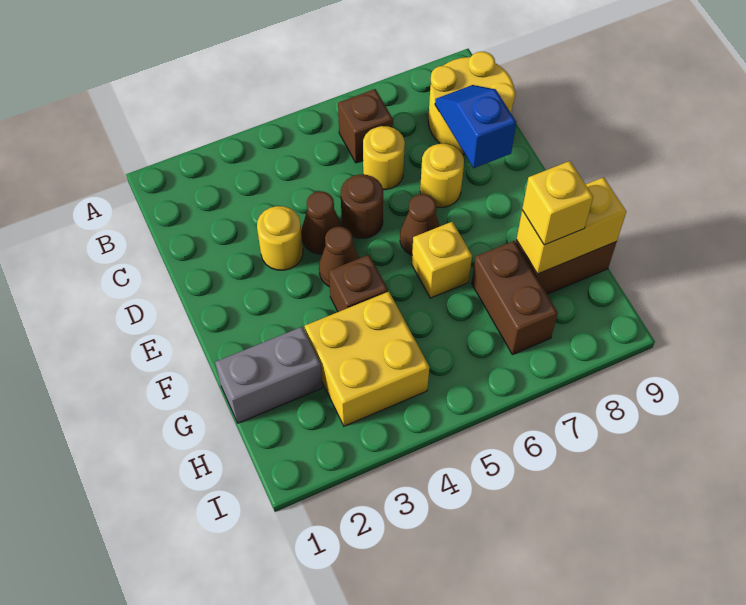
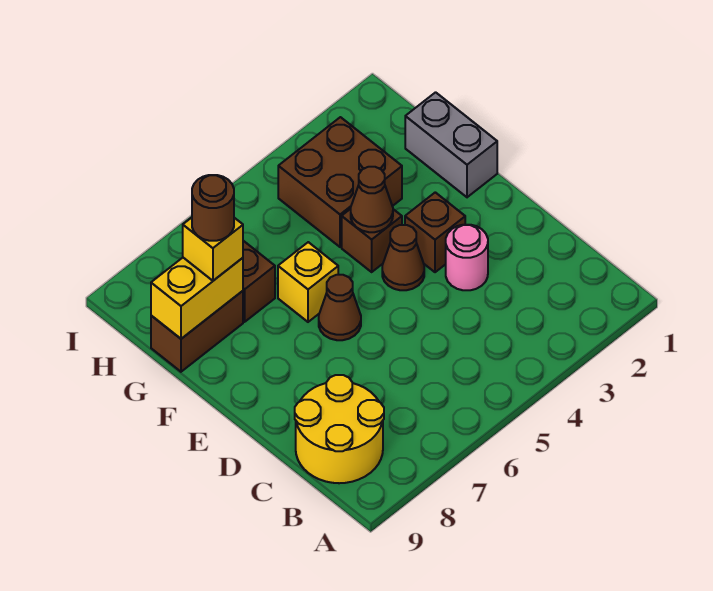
brown brick B6 level 1 -> brown brick E3 level 1
yellow round brick C6 level 1 -> none
blue slope C8:D8 level 2 top D -> none
yellow round brick D3 level 1 -> pink round brick D3 level 1
brown cone D4 level 1 -> brown cone F4 level 2
brown round brick D5 level 1 -> brown round brick G8 level 4
yellow round brick D7 level 1 -> none
grey brick G1:G2 level 1 -> grey brick F1:G1 level 1
yellow brick G3:H4 level 1 -> brown brick G3:H4 level 1

